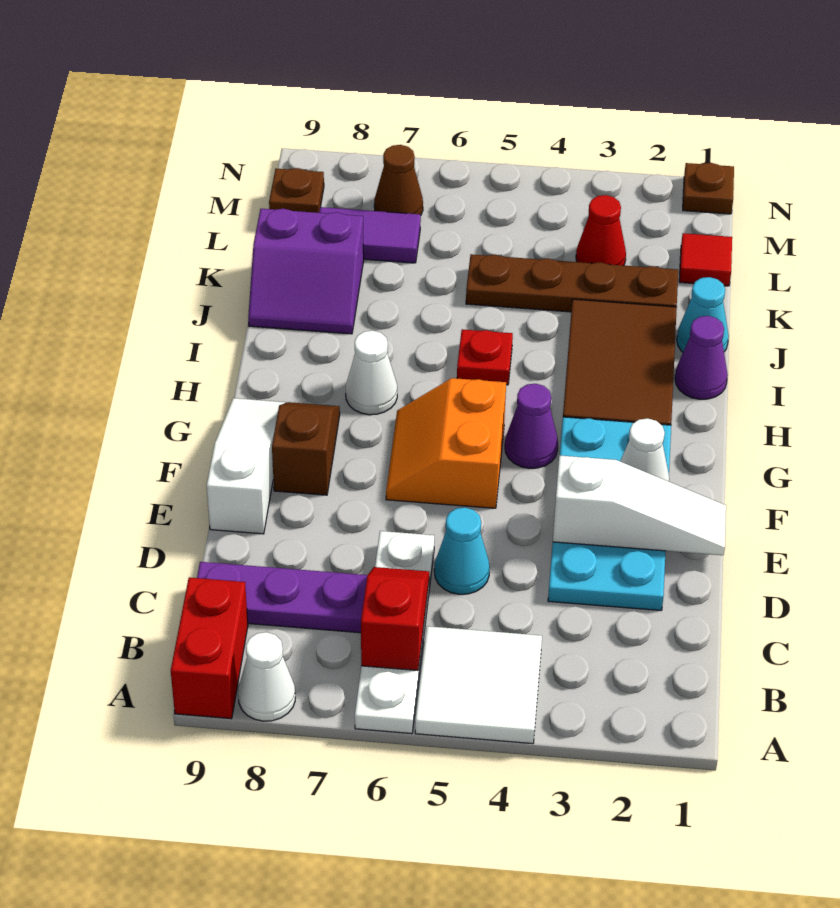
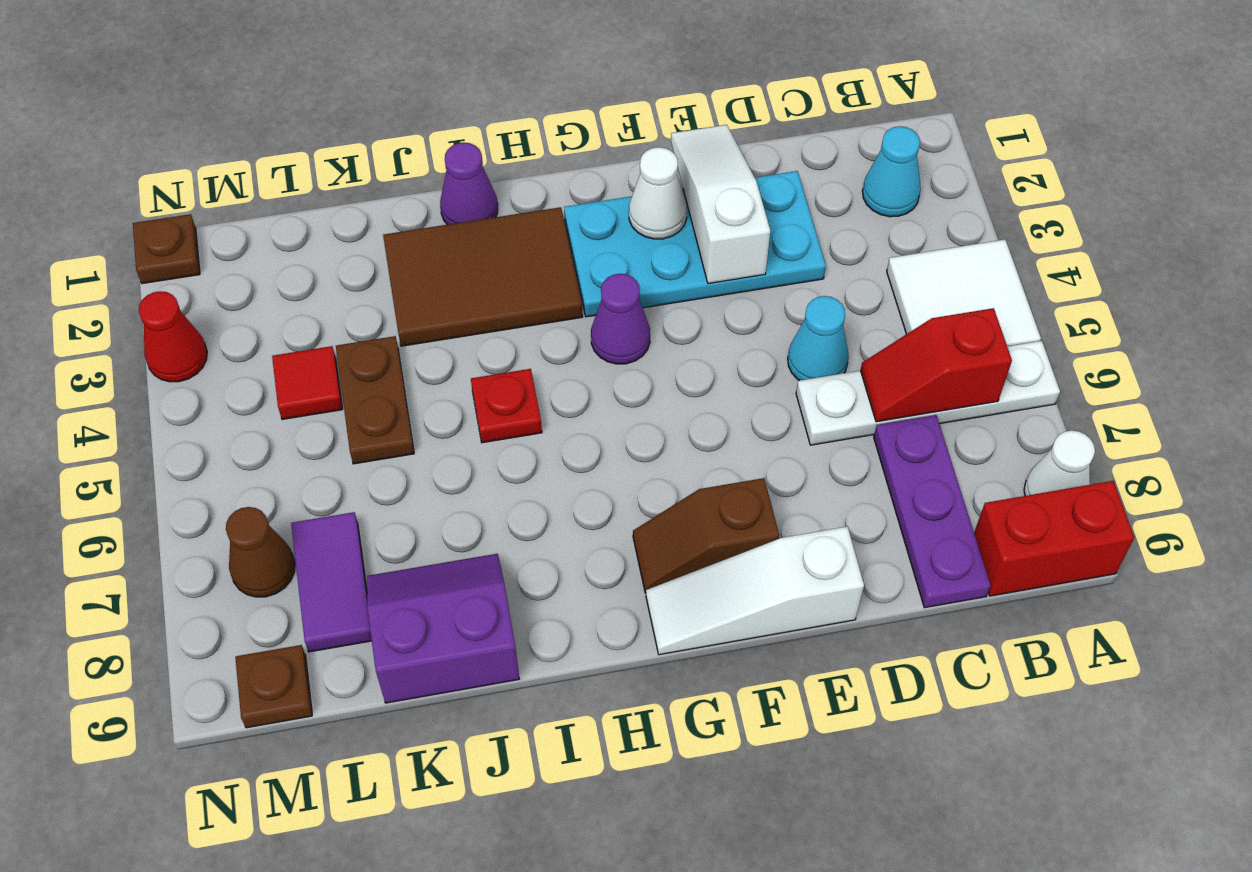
orange slope F5:G6 level 1 top 5 -> none
white cone H7 level 1 -> none
cyan cone J1 level 1 -> cyan cone B2 level 1
purple slope J8:K9 level 1 top K -> purple slope J8:K9 level 1 top 9
brown plate K2:K5 level 1 -> brown plate K4:K5 level 1
red tile L1 level 1 -> red tile L4 level 1
red cone L3 level 1 -> red cone N3 level 1

